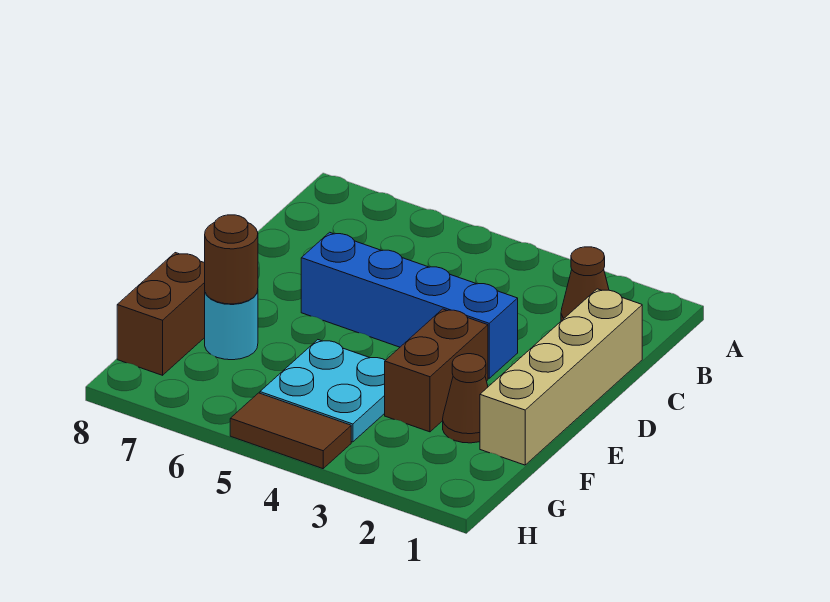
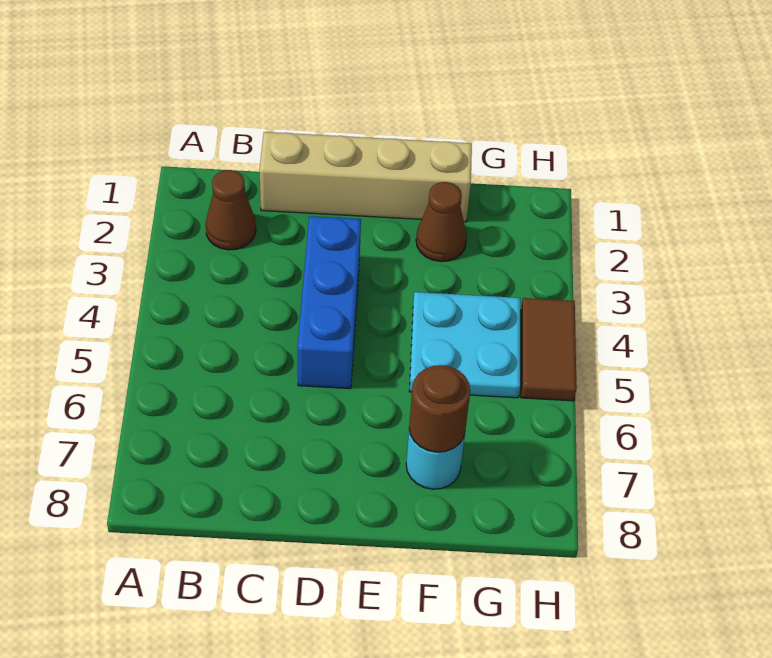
blue brick D3:D6 level 1 -> blue brick D3:D5 level 1
brown brick E3:F3 level 1 -> none
brown brick F8:G8 level 1 -> none

